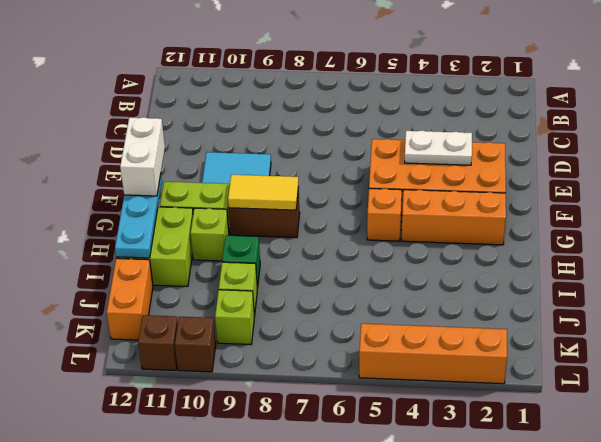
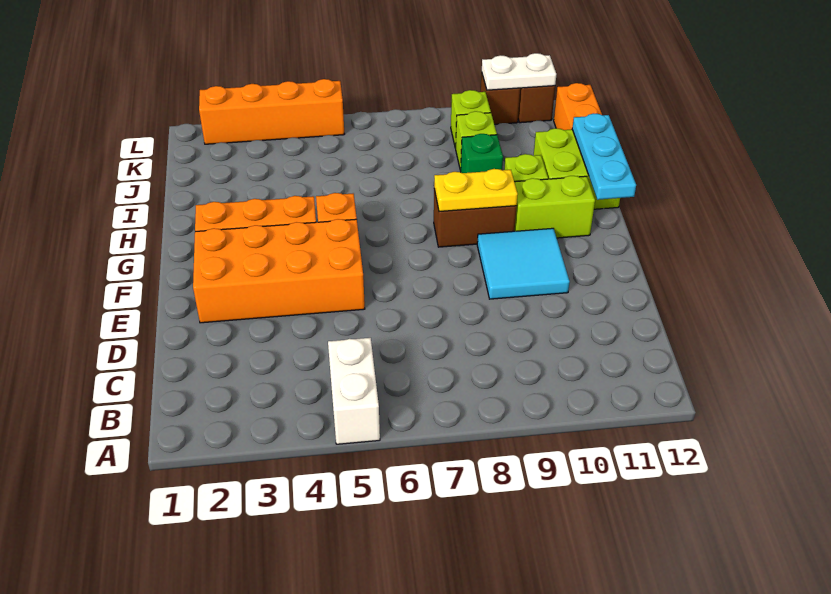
white plate E3:E4 level 2 -> white plate L10:L11 level 2
white brick F12:G12 level 3 -> white brick A5:B5 level 1
yellow tile G8:G9 level 2 -> yellow plate G8:G9 level 2

